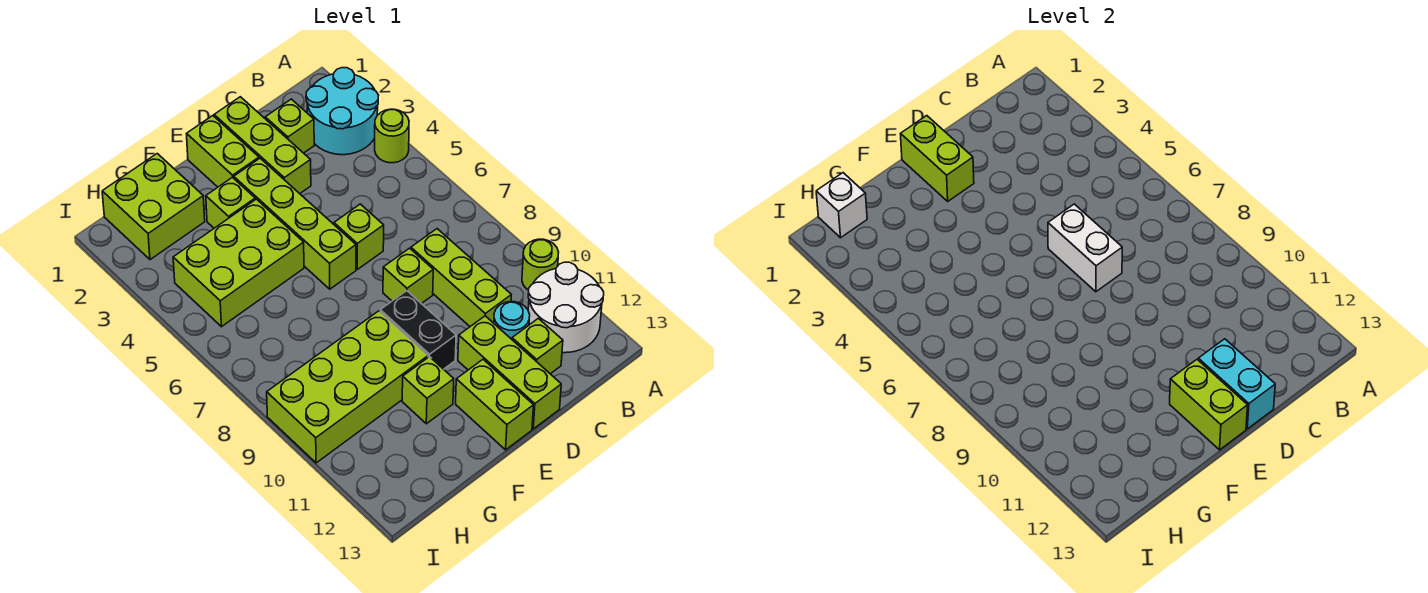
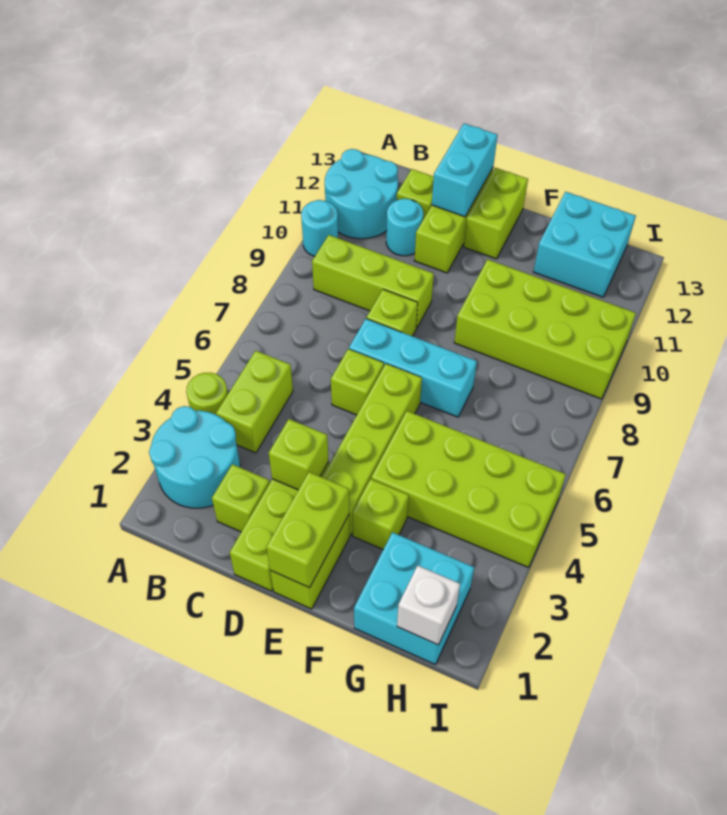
lime round brick A10 level 1 -> cyan round brick A10 level 1
white round brick A11:B12 level 1 -> cyan round brick A11:B12 level 1
lime brick C8:C10 level 1 -> lime brick B9:D9 level 1
white brick D6:D7 level 2 -> none
none -> cyan brick D7:F7 level 1
black brick E9:E10 level 1 -> none
lime brick E12:E13 level 2 -> lime brick B4:B5 level 1
lime brick F4:H5 level 1 -> lime brick F4:I5 level 1
lime brick F11 level 1 -> lime brick D3 level 2
lime brick G1:H2 level 1 -> cyan brick G1:H2 level 1
none -> cyan brick G12:H13 level 1

